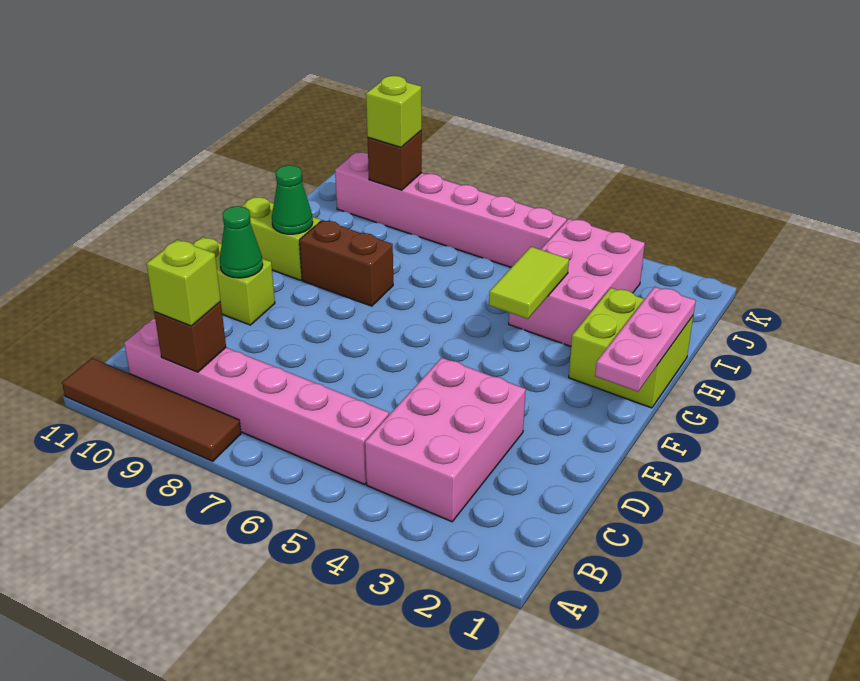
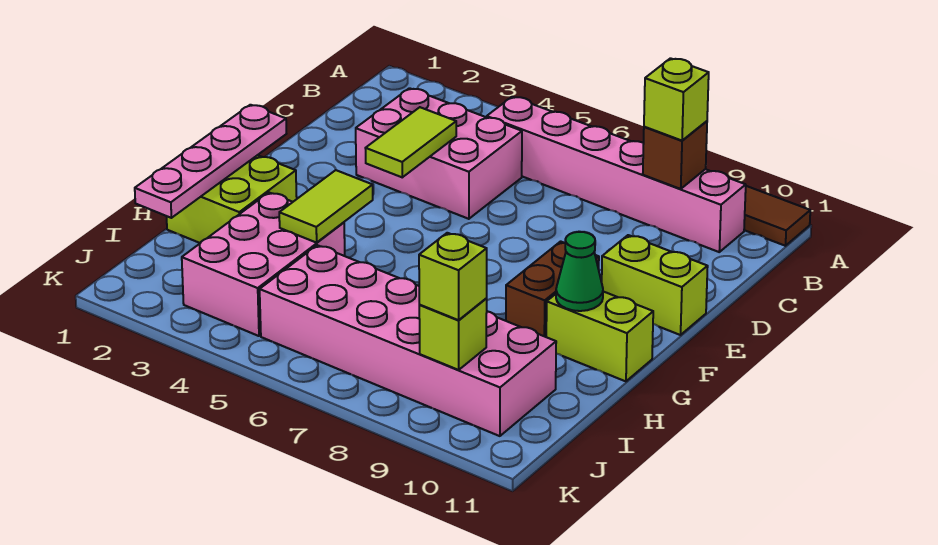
pink brick B3:D4 level 1 -> pink brick C3:D5 level 1
none -> lime tile D4:E4 level 2
green cone E10 level 2 -> none
pink plate F1:H1 level 2 -> pink plate F1:I1 level 2
brown brick G8:G9 level 1 -> brown brick F9:G9 level 1
pink brick J5:J10 level 1 -> pink brick I5:J10 level 1
brown brick J9 level 2 -> lime brick J9 level 2

